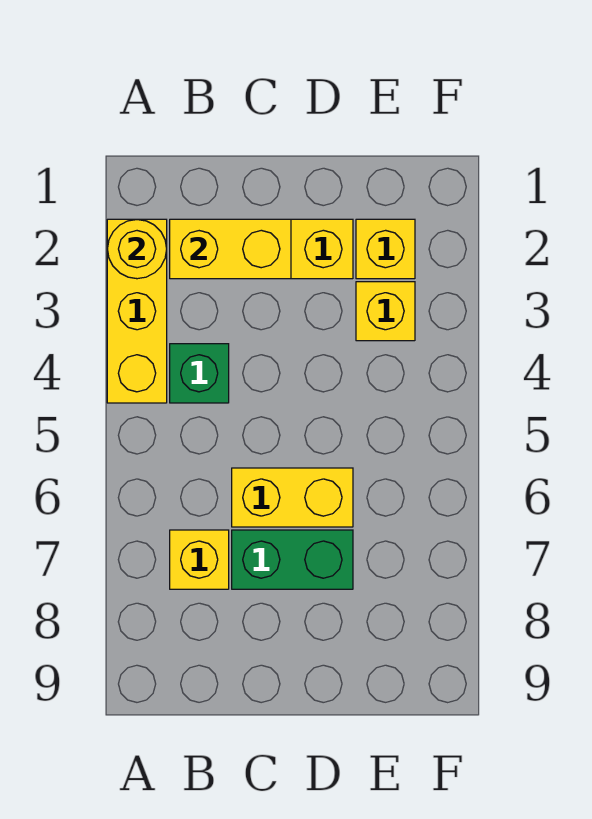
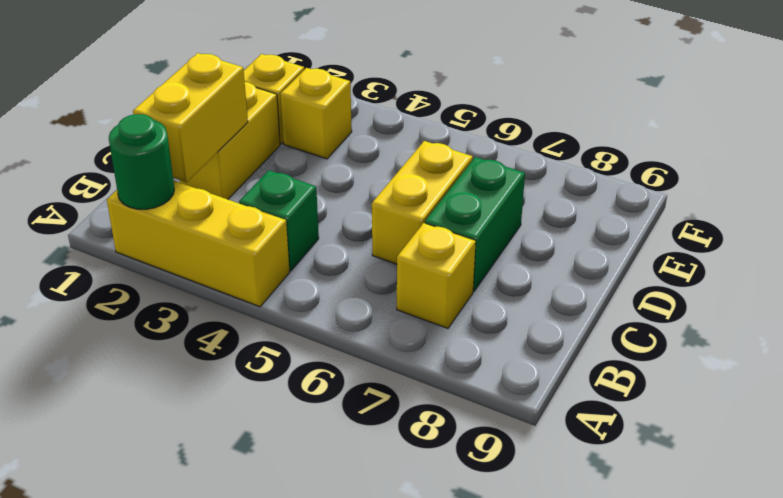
yellow round brick A2 level 2 -> green round brick A2 level 2

